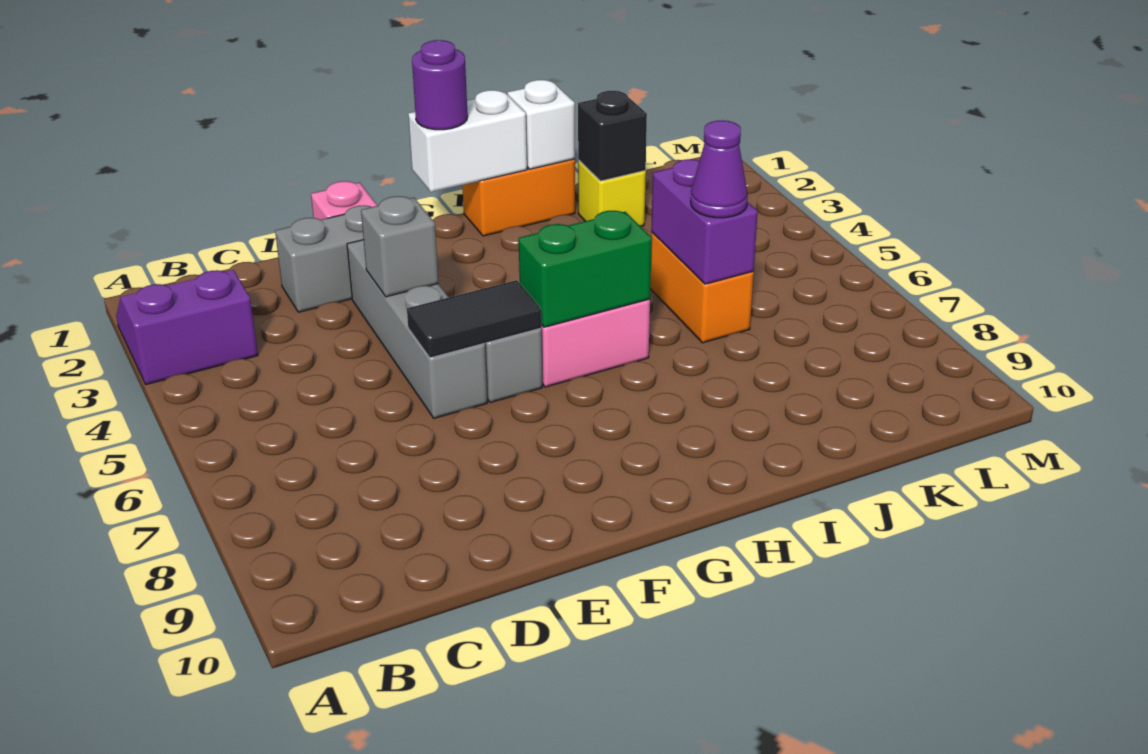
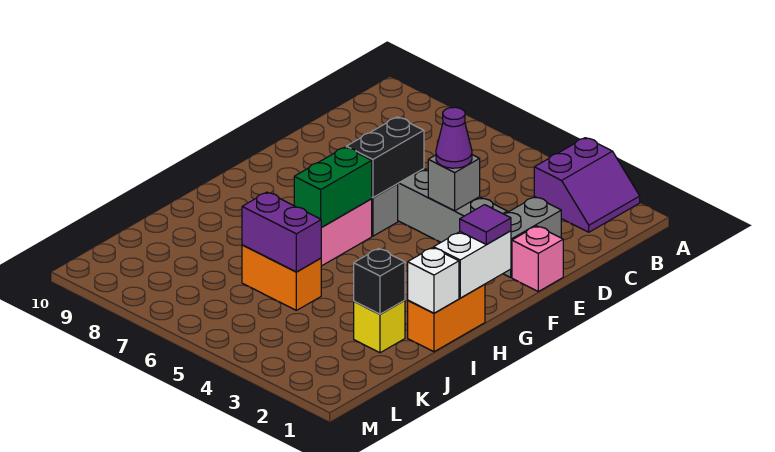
black tile E6:F6 level 2 -> black brick E6:F6 level 2
purple round brick G1 level 3 -> purple tile G1 level 3
purple cone J6 level 3 -> purple cone E4 level 3

